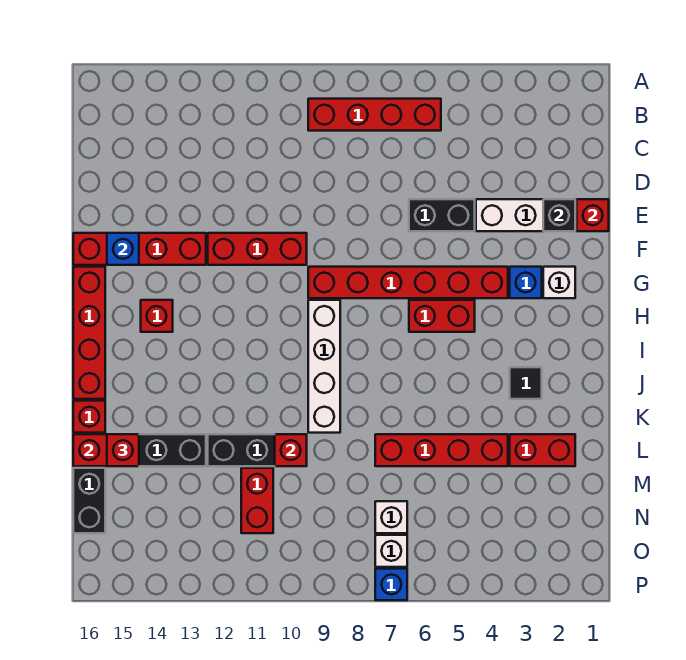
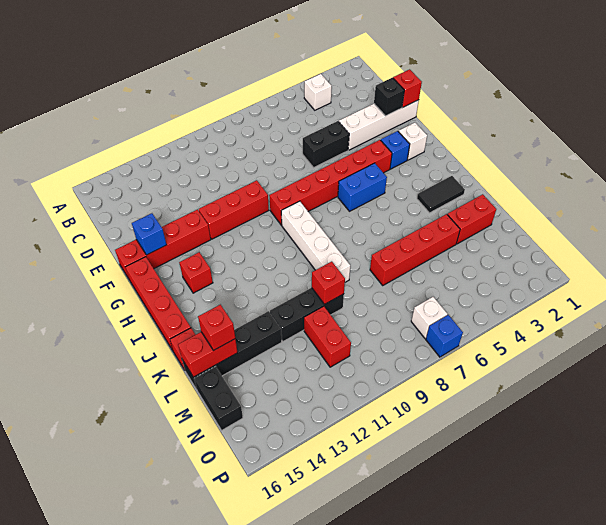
red brick B6:B9 level 1 -> none
red brick H5:H6 level 1 -> blue brick H5:H6 level 1
black tile J3 level 1 -> black tile J2:J3 level 1
white brick N7 level 1 -> white brick B4 level 1

